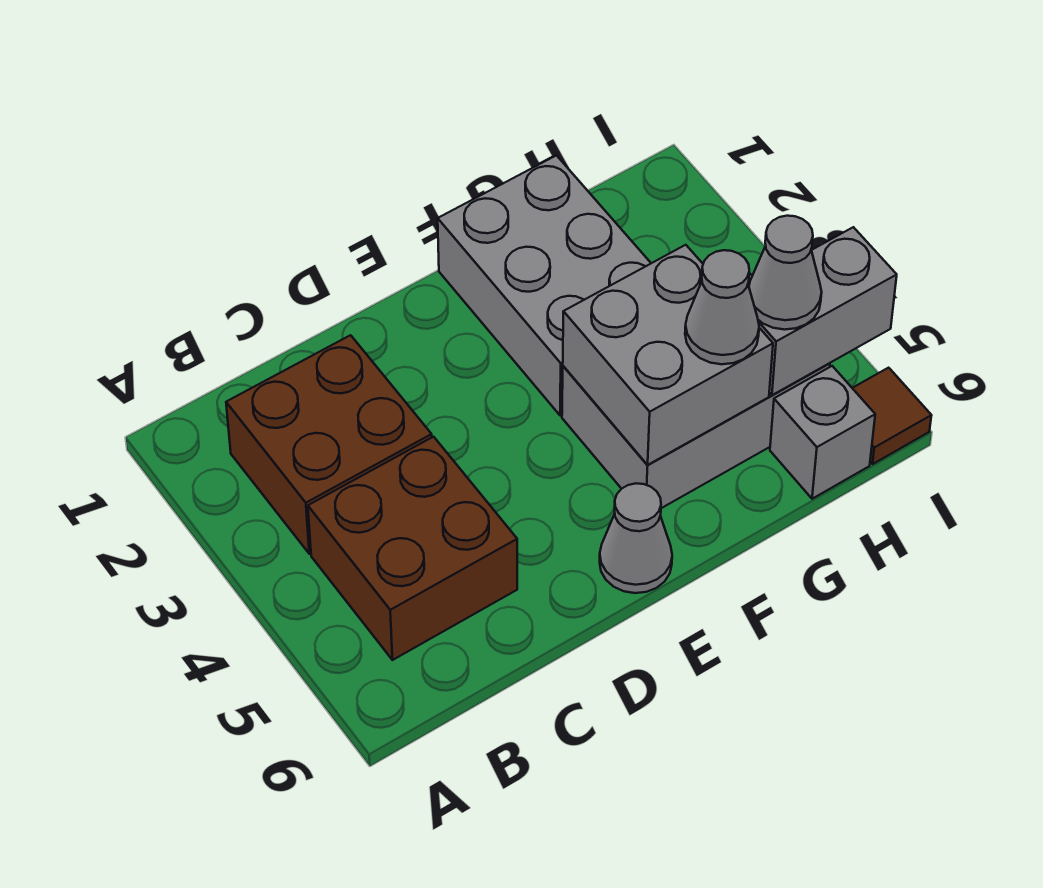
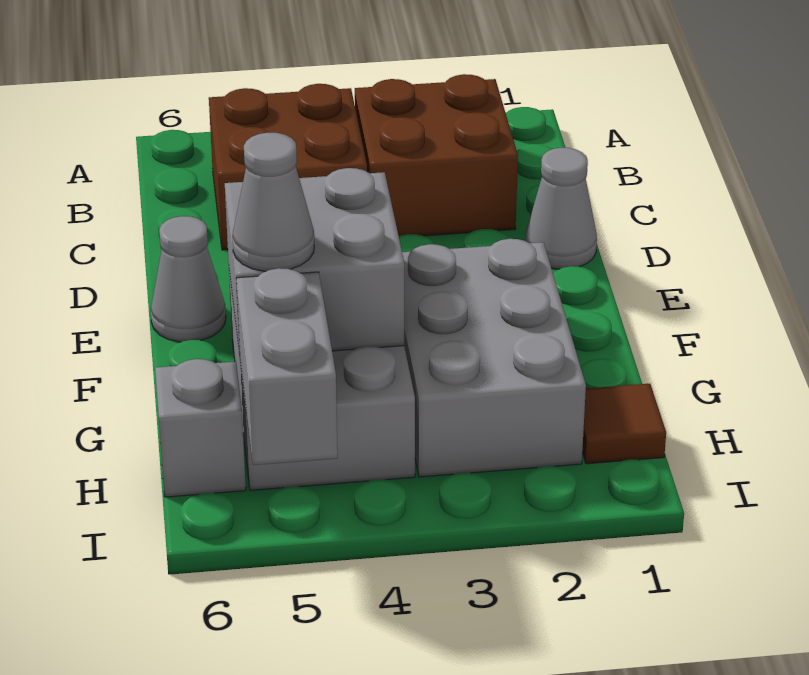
grey brick F1:G3 level 1 -> grey brick F2:H3 level 1
grey cone H5 level 3 -> grey cone D1 level 1
brown tile I6 level 1 -> brown tile H1 level 1

